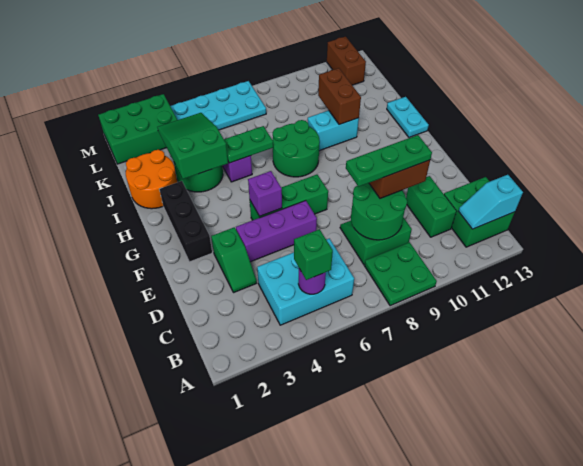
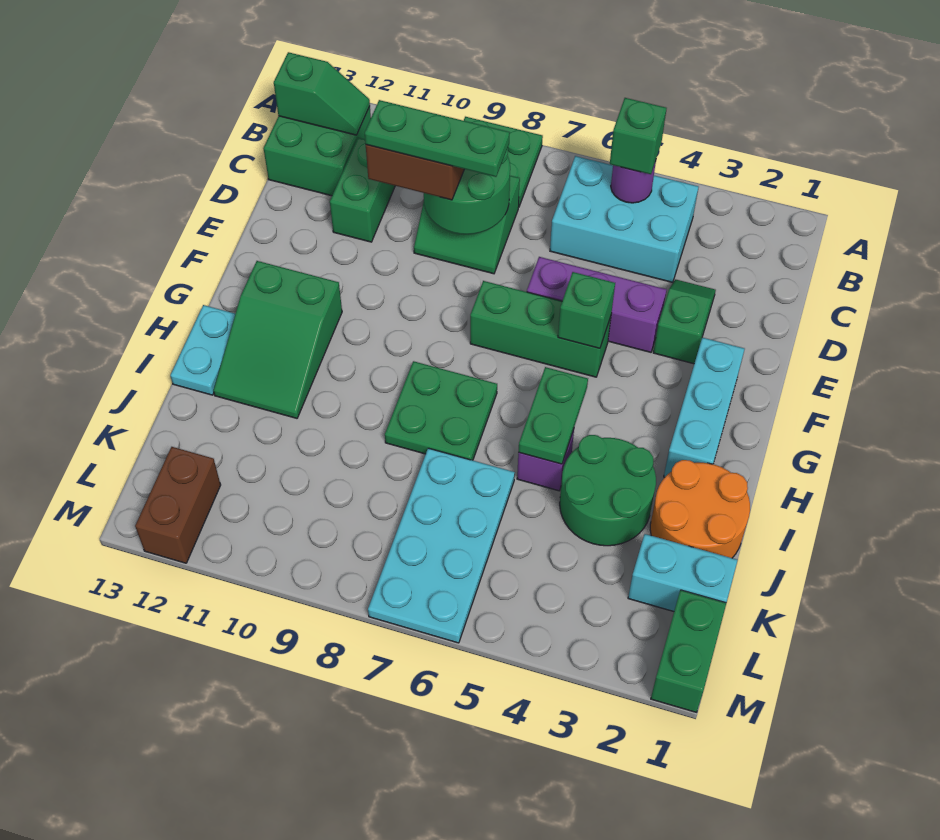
cyan slope B12:B13 level 2 top 13 -> green slope B12:B13 level 2 top 13
black brick F2:H2 level 1 -> cyan brick F2:H2 level 1
purple brick F5 level 2 -> green brick F5 level 2
green round brick H7:I8 level 1 -> green plate H7:I8 level 1
green slope I3:K4 level 2 top I -> green slope G11:I12 level 1 top G
green plate I5:I6 level 2 -> green plate H5:I5 level 2
cyan brick I9:I10 level 1 -> cyan brick K1:K2 level 1
brown brick I10:J10 level 2 -> none
green brick L1:M3 level 1 -> green brick L1:M1 level 1
cyan plate L4:M7 level 1 -> cyan plate J6:M7 level 1

